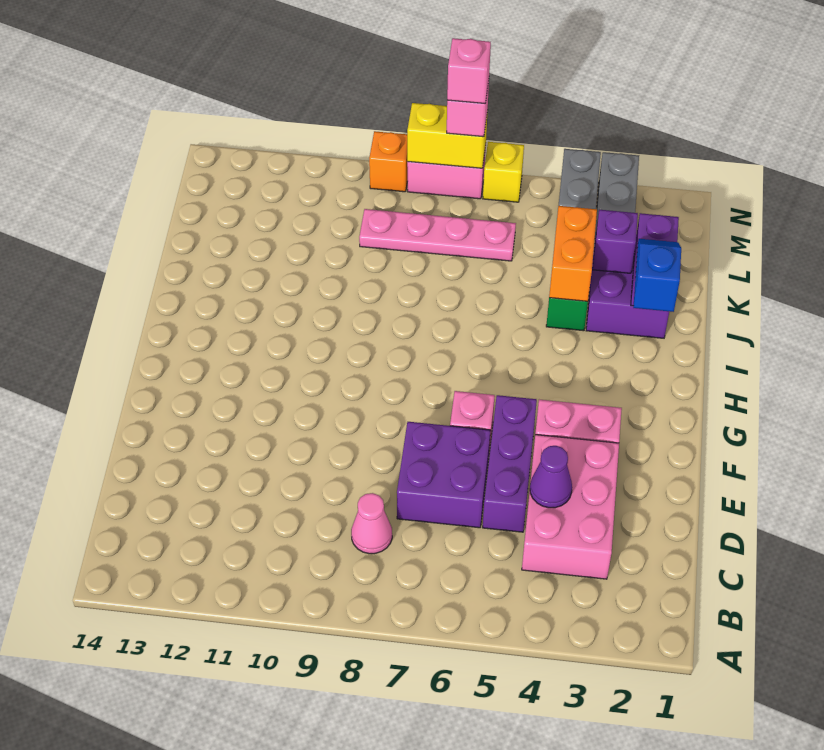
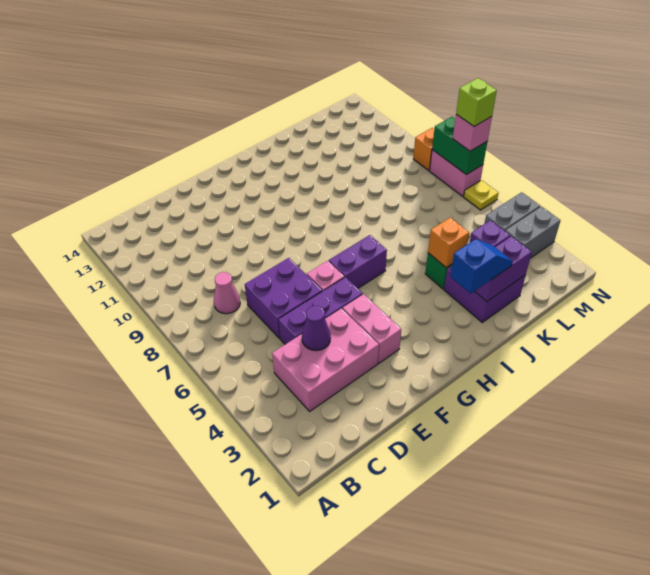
none -> purple brick G6:H6 level 1
orange brick J4:K4 level 2 -> orange brick J4 level 2
pink plate L6:L9 level 1 -> none
yellow brick N6 level 1 -> yellow plate N6 level 1
yellow brick N7:N8 level 2 -> green brick N7:N8 level 2
pink brick N7 level 4 -> lime brick N7 level 4

